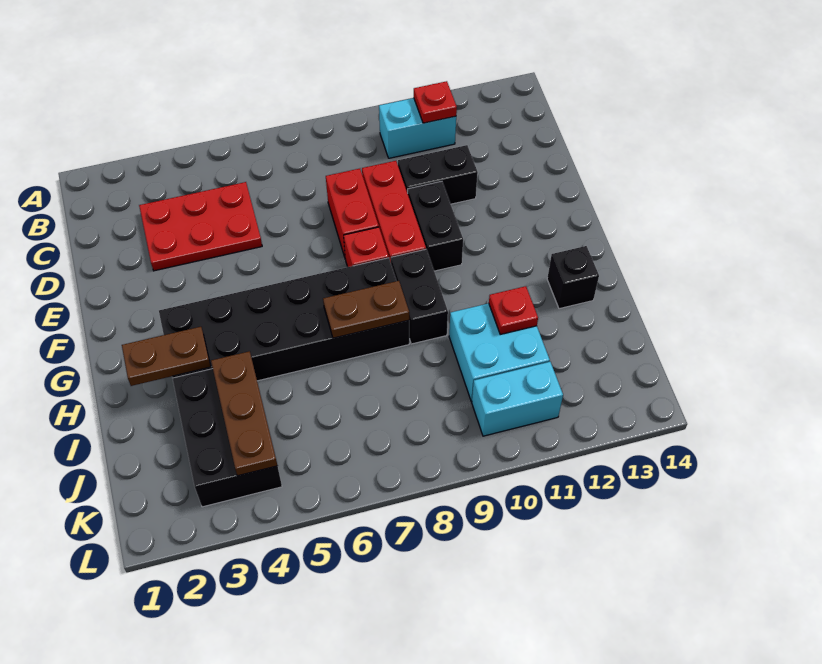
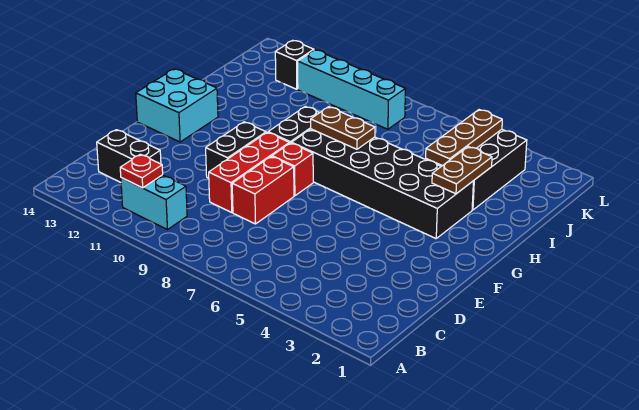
red plate C3:D5 level 1 -> none
black brick D10:D11 level 1 -> black brick C12:C13 level 1
brown plate H2:H3 level 2 -> brown plate H3:I3 level 2
black brick H13 level 1 -> black brick K12 level 1
cyan brick I10:J11 level 1 -> cyan brick F13:G14 level 1
red plate I11 level 2 -> none
cyan brick K10:K11 level 1 -> cyan brick K8:K11 level 1

